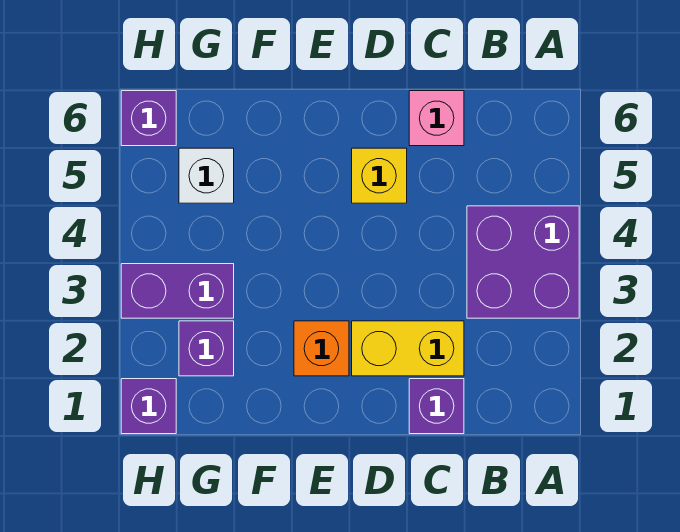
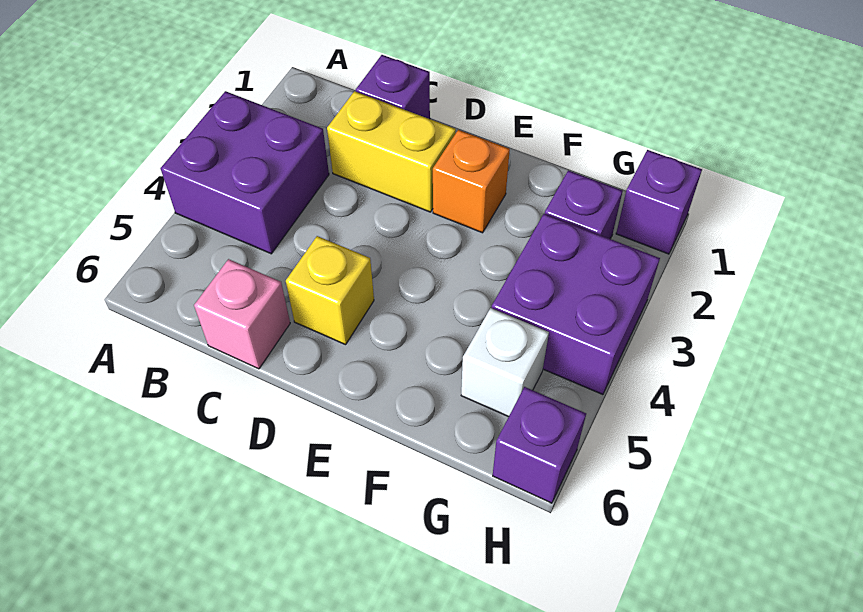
purple brick G3:H3 level 1 -> purple brick G3:H4 level 1

